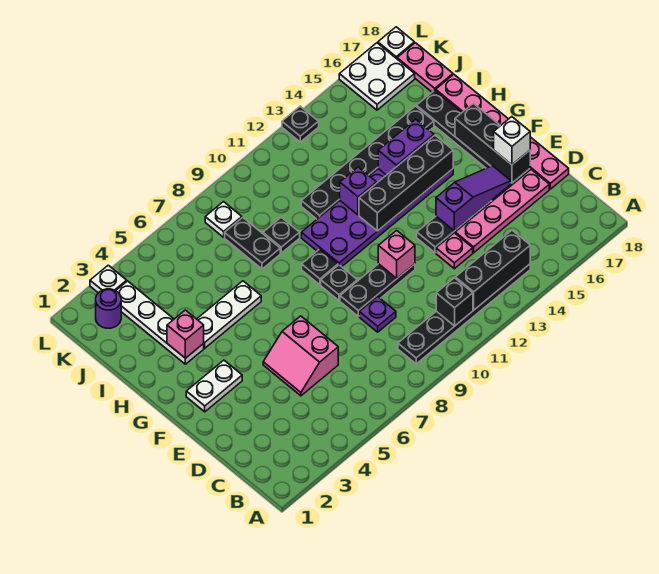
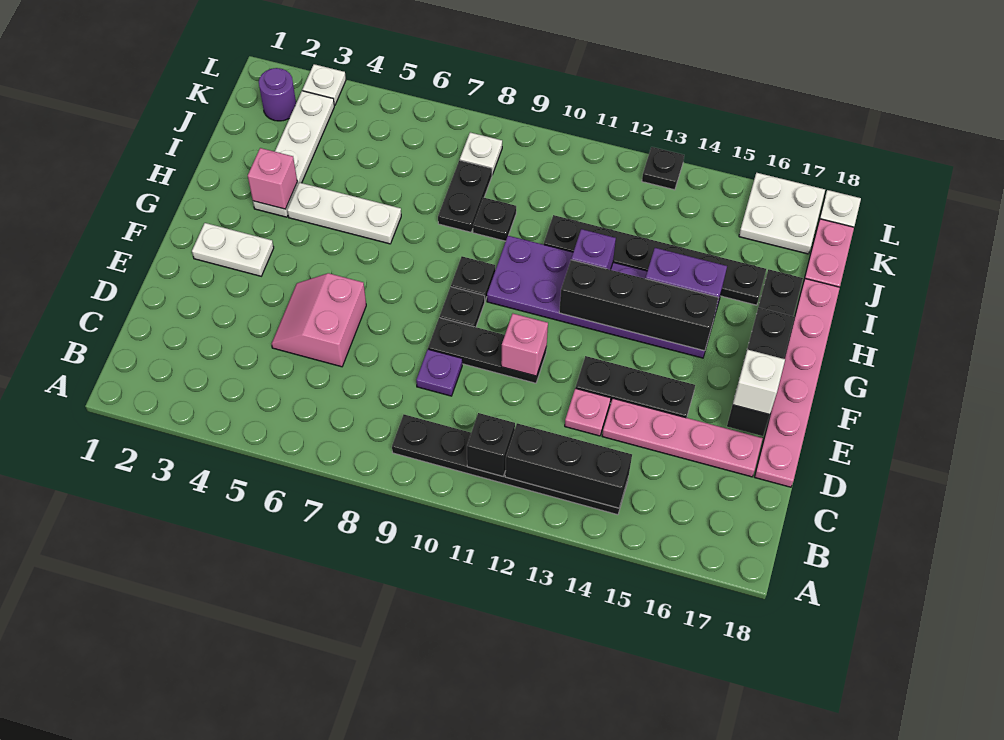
purple slope E14:E16 level 2 top 14 -> none

